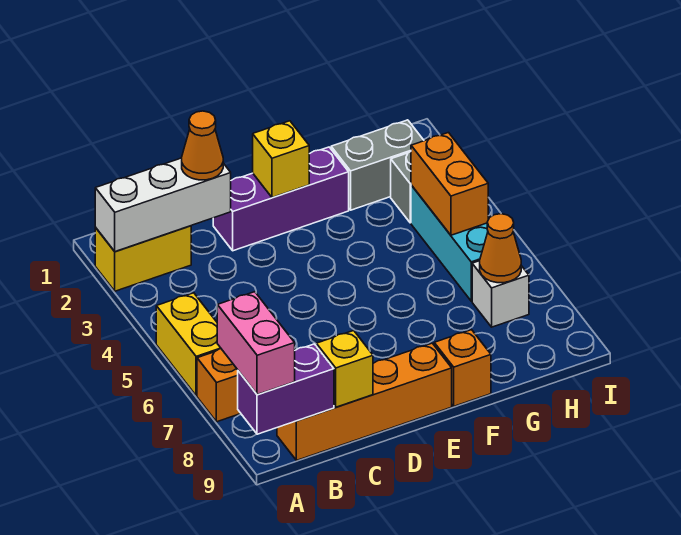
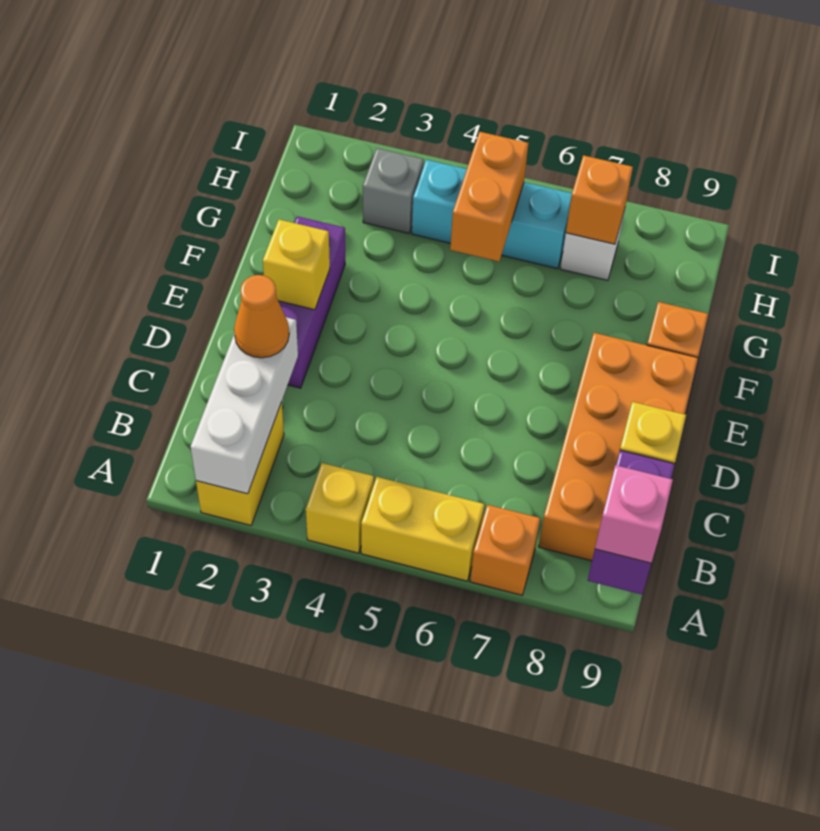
none -> yellow brick A4 level 1
pink brick A8:A9 level 3 -> pink brick A9 level 3
orange brick B9:E9 level 1 -> orange brick B8:E9 level 1
grey brick G2:H2 level 1 -> none
orange brick H4:H5 level 2 -> orange brick G5:H5 level 2
orange cone H7 level 2 -> orange brick H7 level 2

